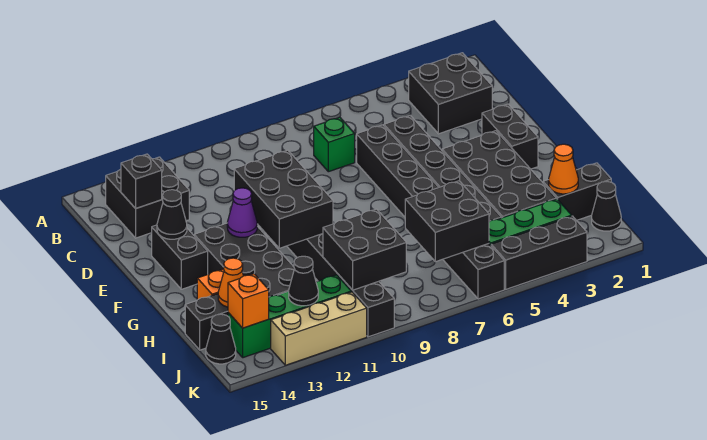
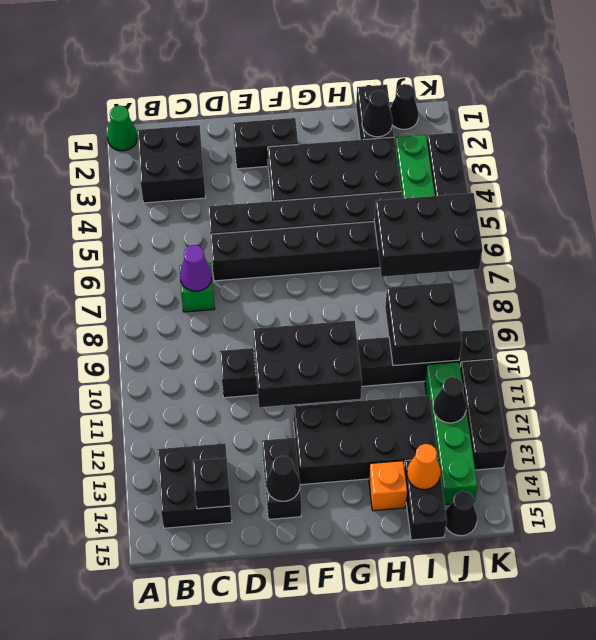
none -> green cone A1 level 1
black brick E14:F14 level 1 -> black brick E13:E14 level 1
purple cone F12 level 2 -> purple cone C7 level 2
orange cone I2 level 2 -> black cone I2 level 2
black brick I6:J7 level 2 -> black brick I6:K7 level 2
orange brick J14 level 2 -> none
tan brick K11:K13 level 1 -> black brick K11:K13 level 1

